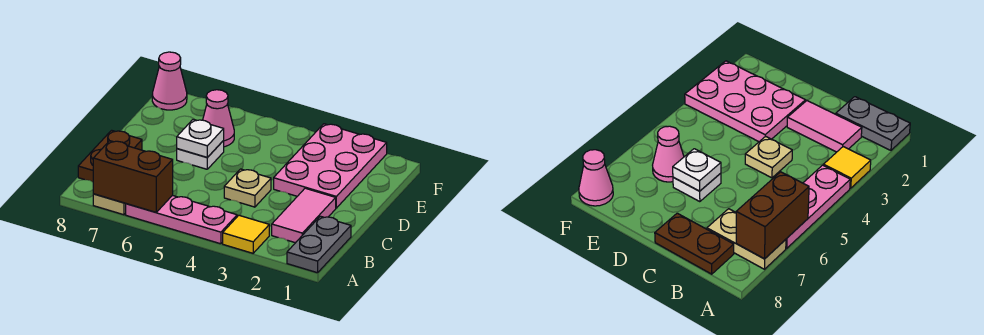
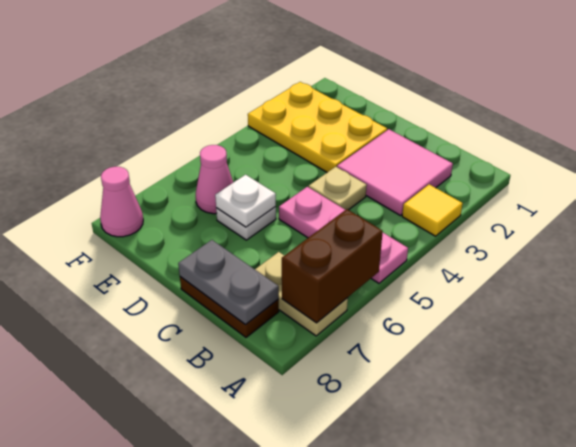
grey plate A1:B1 level 1 -> grey plate B8:C8 level 2
pink plate A4:A6 level 1 -> pink plate A5:C5 level 1
pink tile B2:C2 level 1 -> pink tile B2:C3 level 1
pink plate D2:F3 level 1 -> yellow plate D2:F3 level 1

